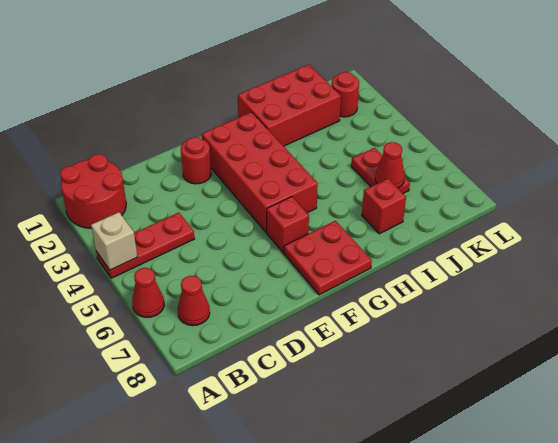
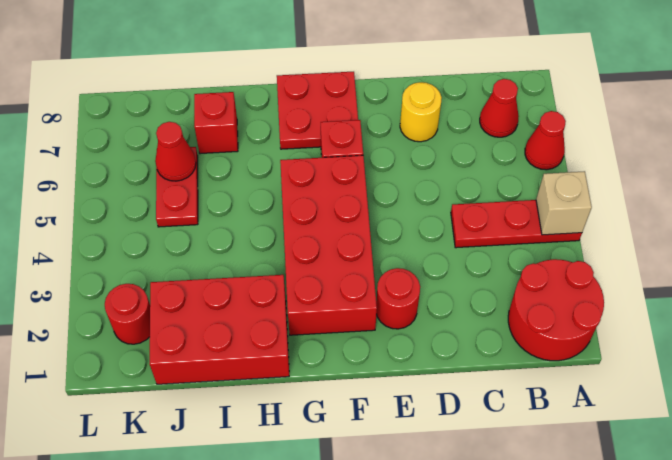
none -> yellow round brick D7 level 1

